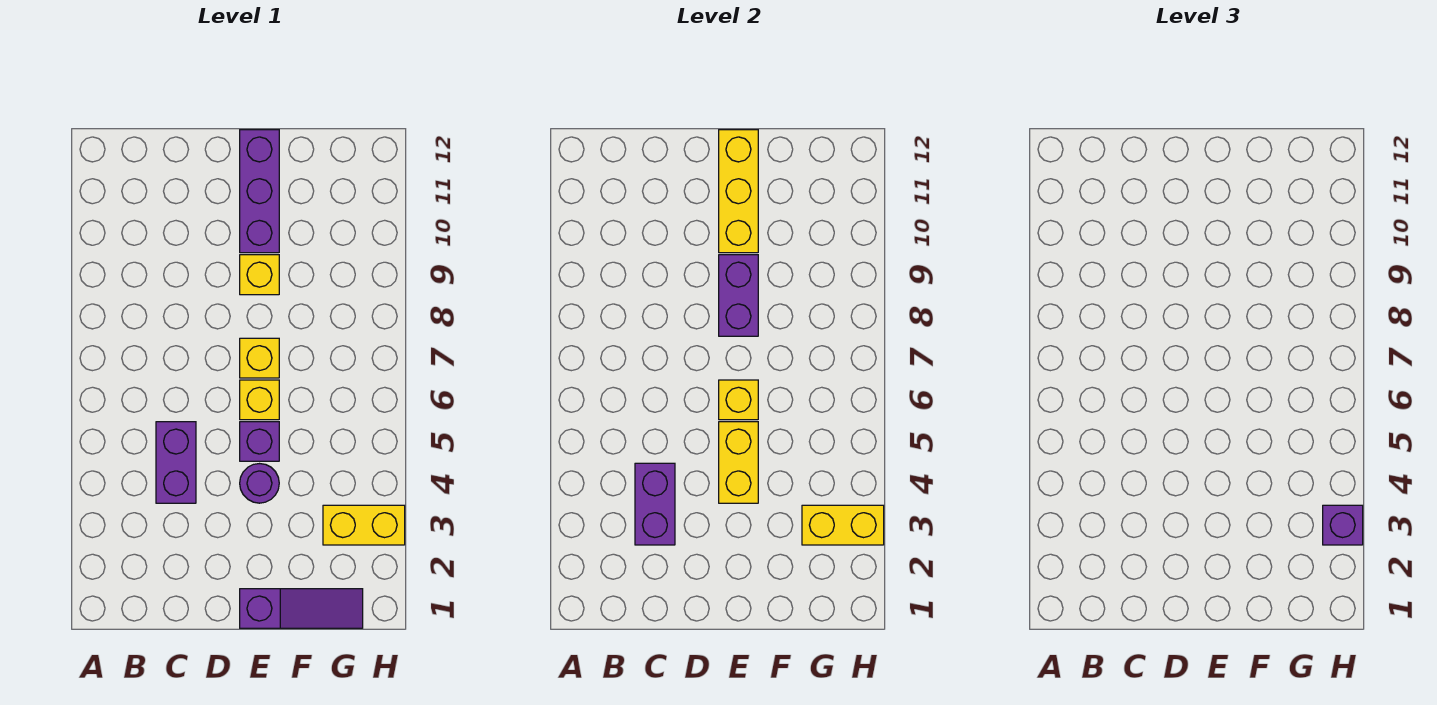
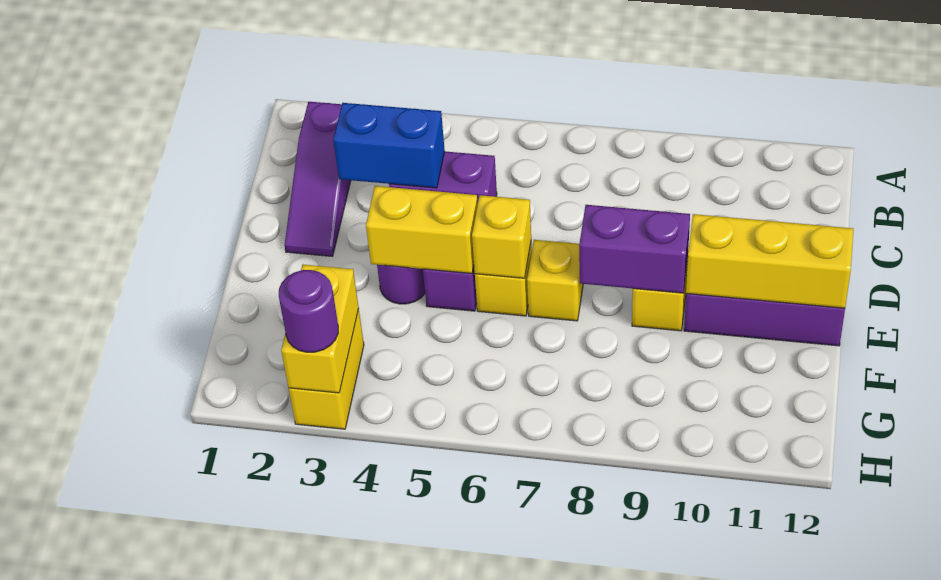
purple brick C3:C4 level 2 -> blue brick C3:C4 level 2
purple slope E1:G1 level 1 top E -> purple slope B2:D2 level 1 top B
purple brick H3 level 3 -> purple round brick H3 level 3

